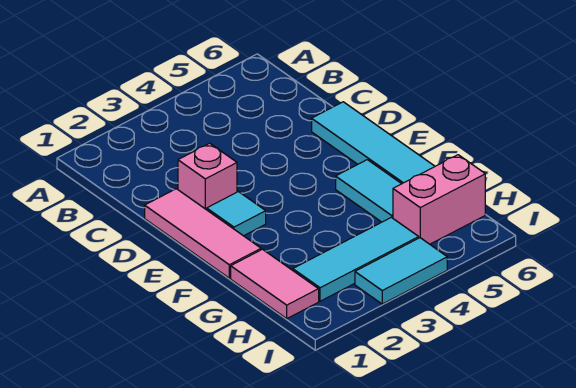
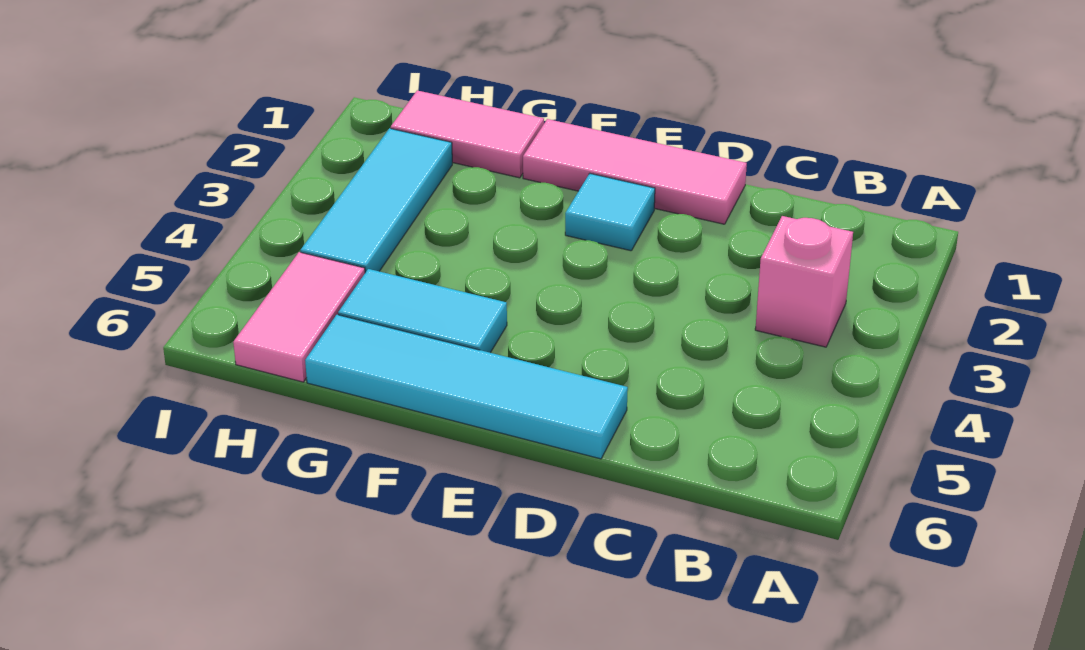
pink brick D2 level 1 -> pink brick B3 level 1
pink brick H5:H6 level 1 -> pink tile H5:H6 level 1
cyan tile I3:I4 level 1 -> none

